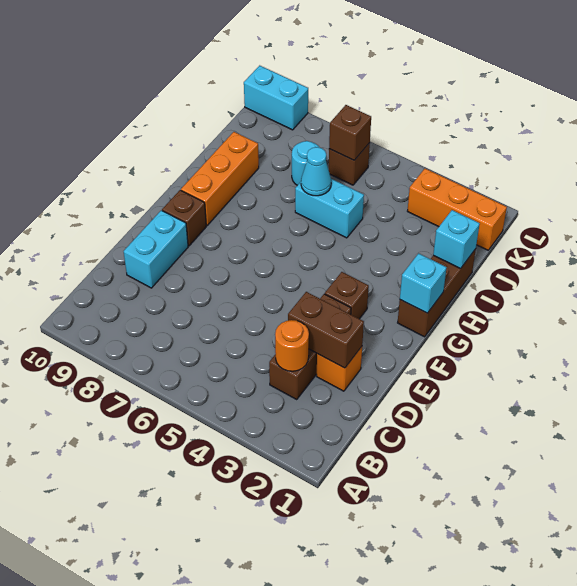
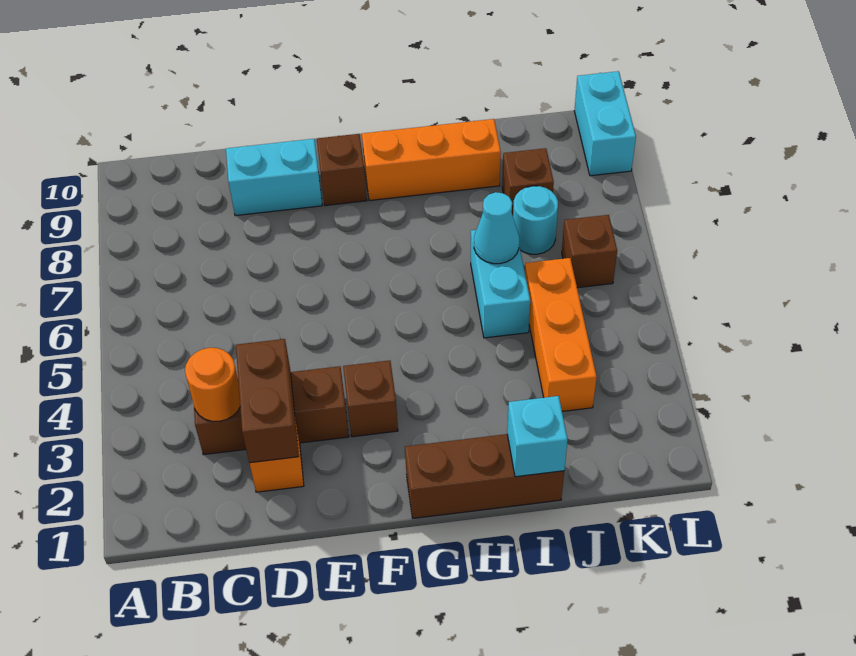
cyan brick G1 level 2 -> none
orange brick K1:K3 level 1 -> orange brick J3:J5 level 1
brown brick K6 level 2 -> brown brick J8 level 1

